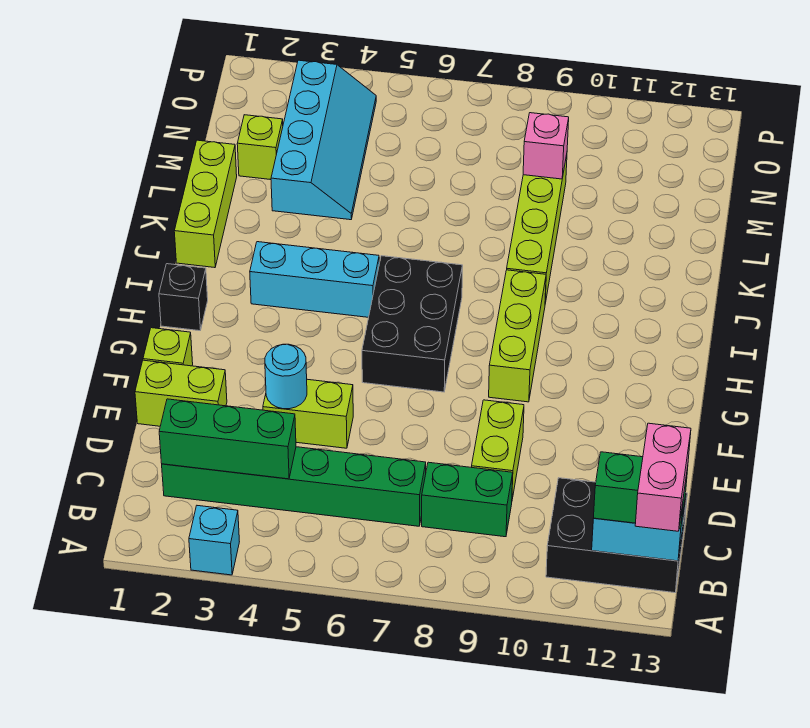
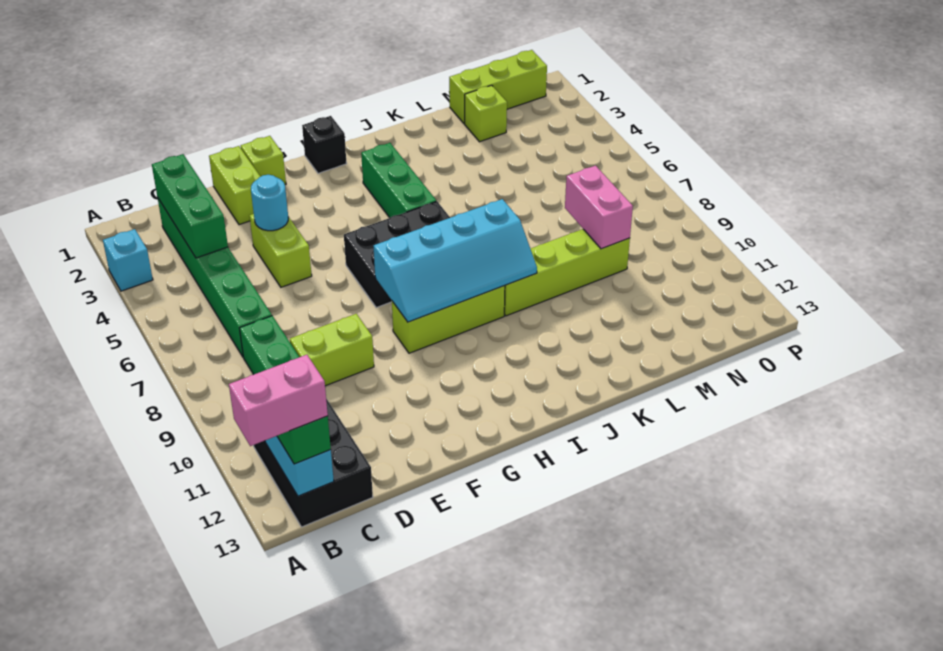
cyan brick I3:I5 level 1 -> green brick I3:I5 level 1
lime brick J1:L1 level 1 -> lime brick M1:O1 level 1
cyan slope L3:O4 level 1 top 3 -> cyan slope G8:J9 level 2 top 8
pink brick M9 level 2 -> pink brick M8:M9 level 2

